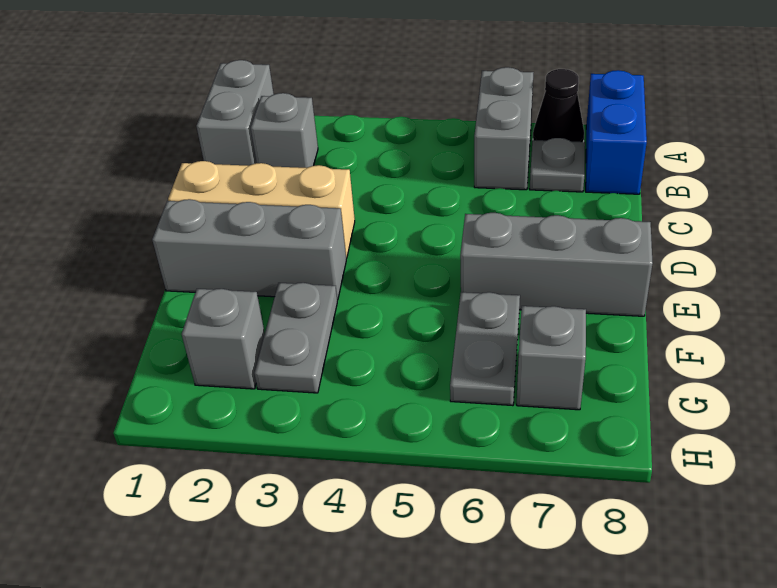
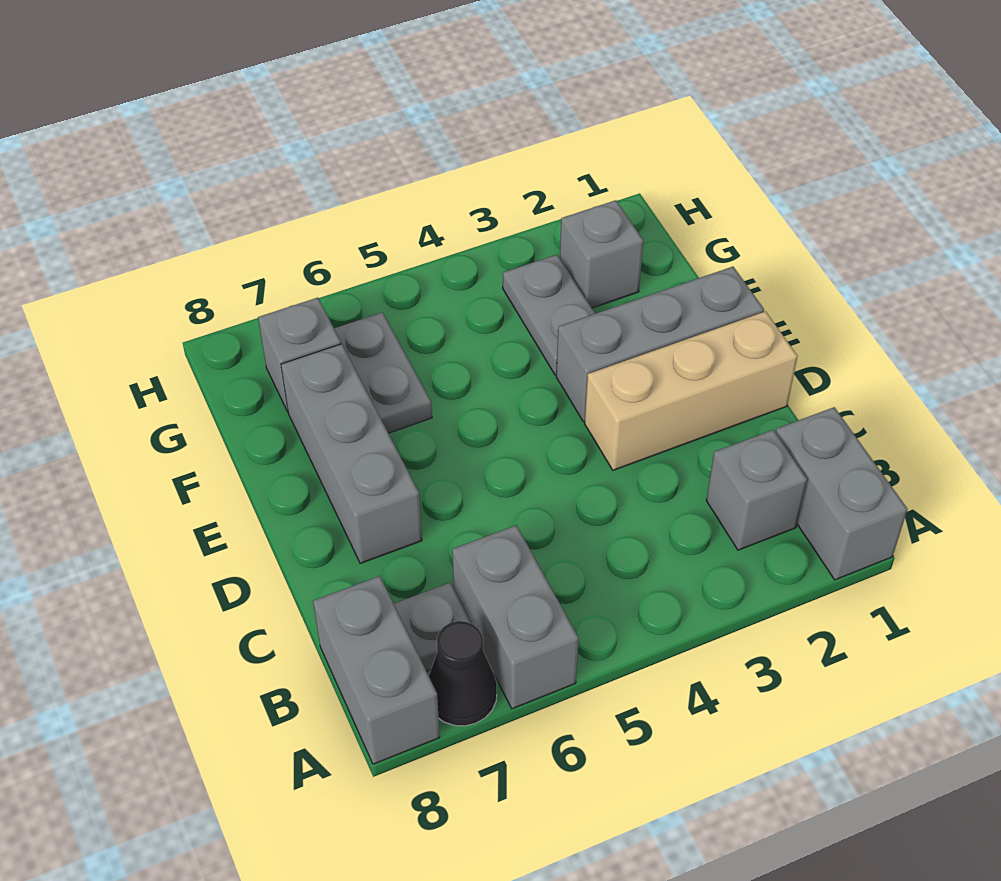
blue brick A8:B8 level 1 -> grey brick A8:B8 level 1
grey brick E6:E8 level 1 -> grey brick D7:F7 level 1

